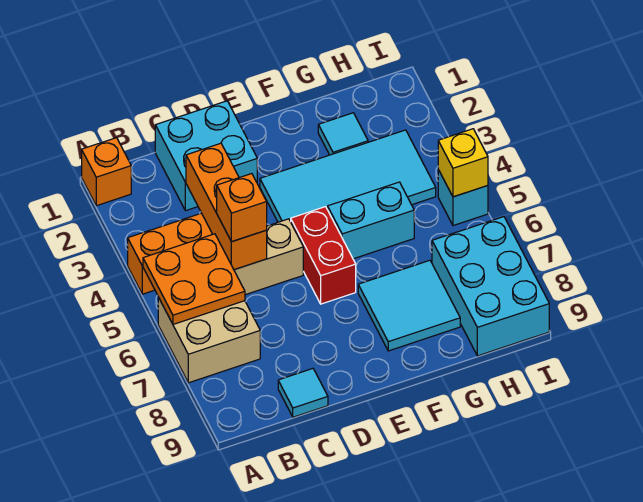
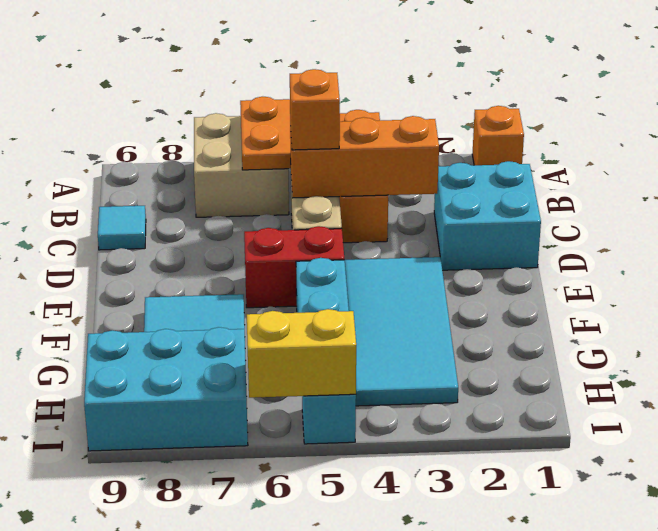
cyan tile G2 level 1 -> none
yellow brick I5 level 2 -> yellow brick I5:I6 level 2

